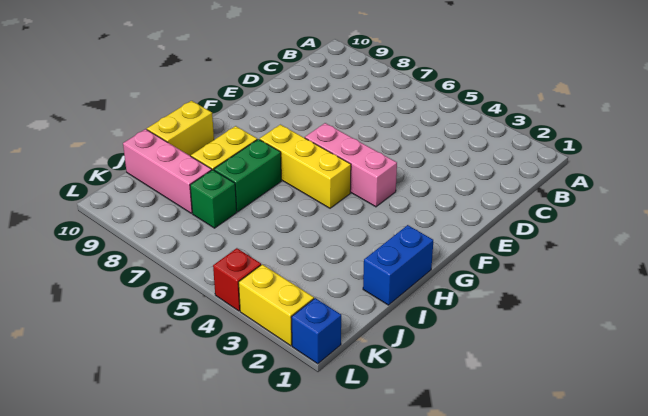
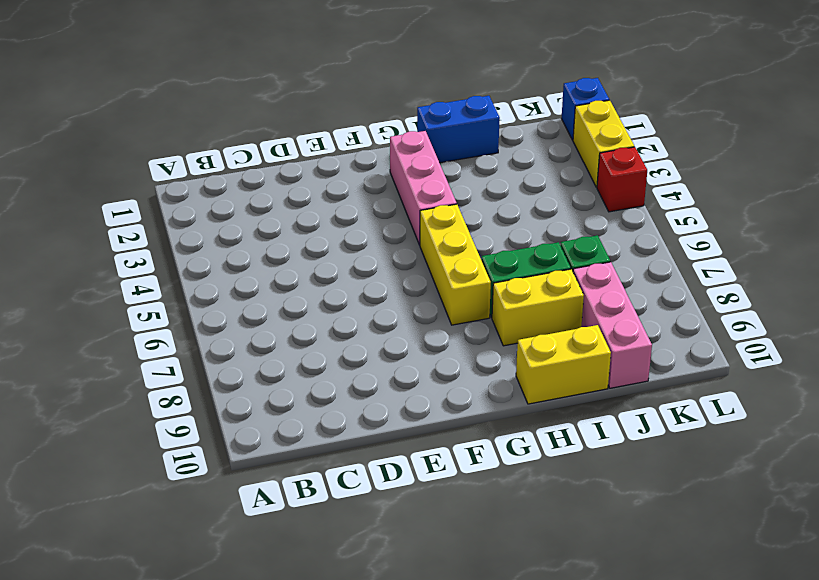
pink brick F4:F6 level 1 -> pink brick G2:G4 level 1

